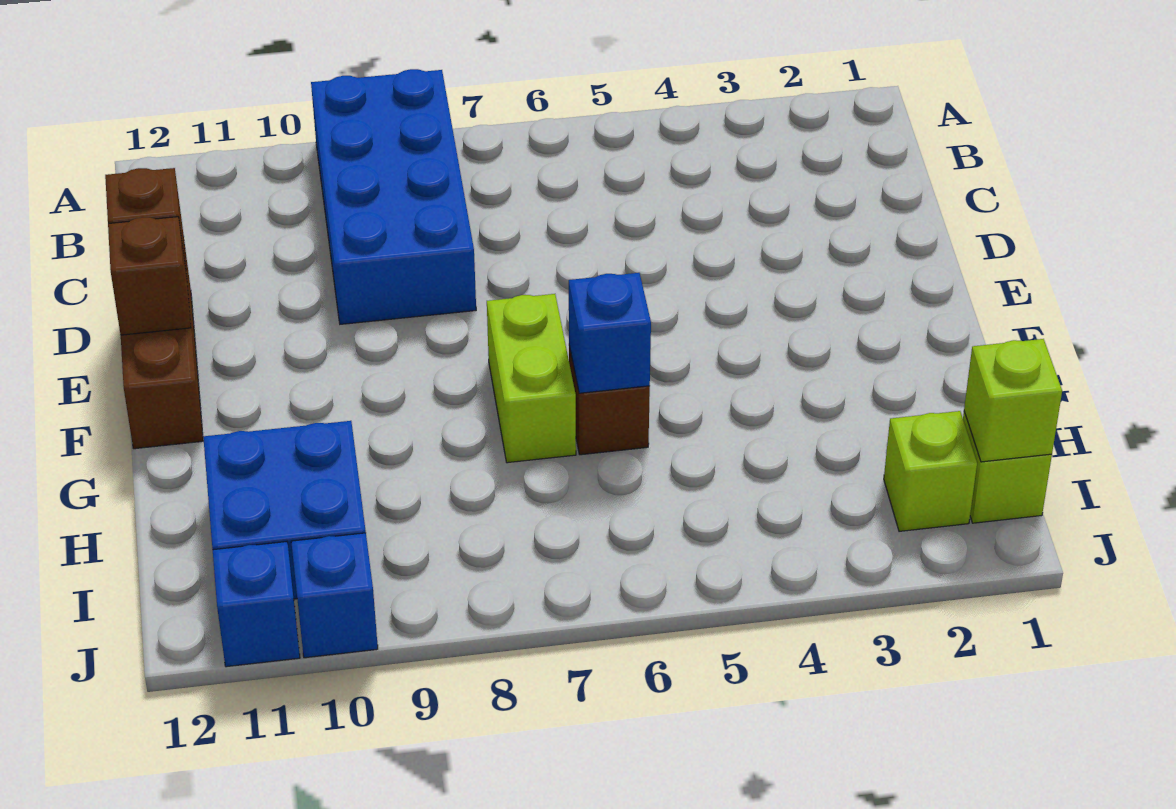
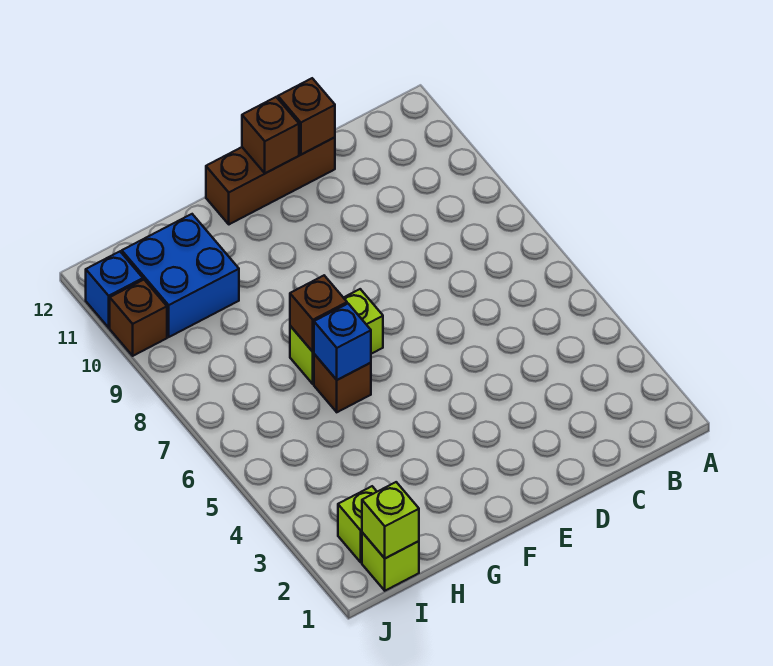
blue brick A8:D9 level 1 -> none
none -> brown brick G7 level 2
blue brick J10 level 1 -> brown brick J10 level 1

